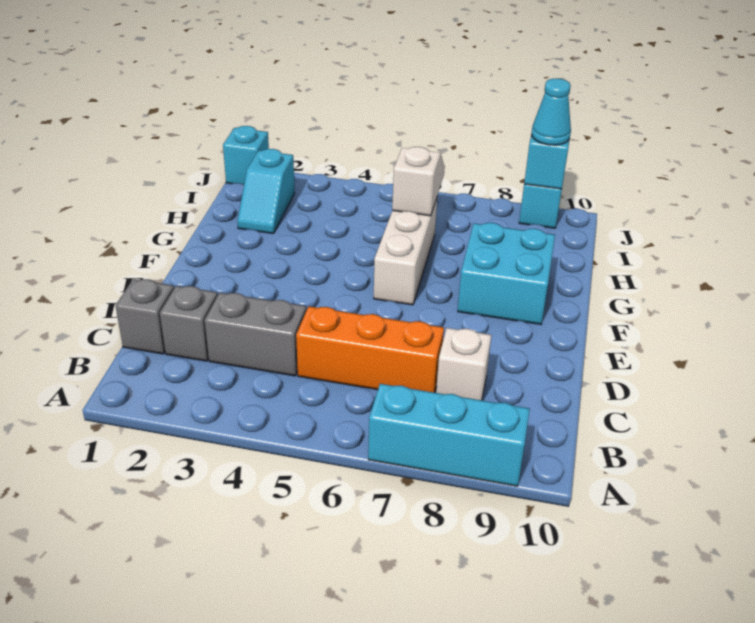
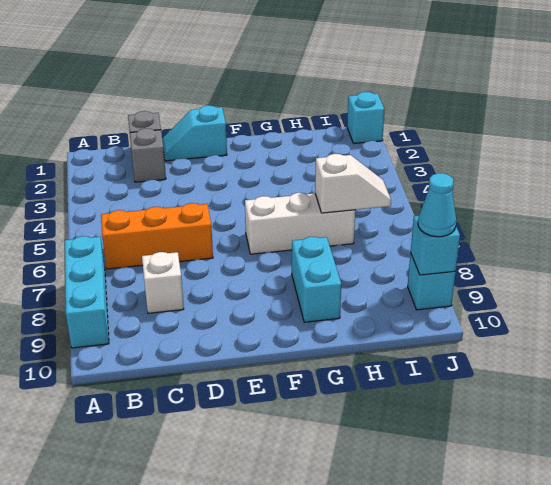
grey brick C3:C4 level 1 -> none
orange brick C5:C7 level 1 -> orange brick B6:D6 level 1
cyan brick F8:G9 level 1 -> cyan brick G8:G9 level 1
cyan slope H2:I2 level 1 top I -> cyan slope D1:E1 level 1 top E

